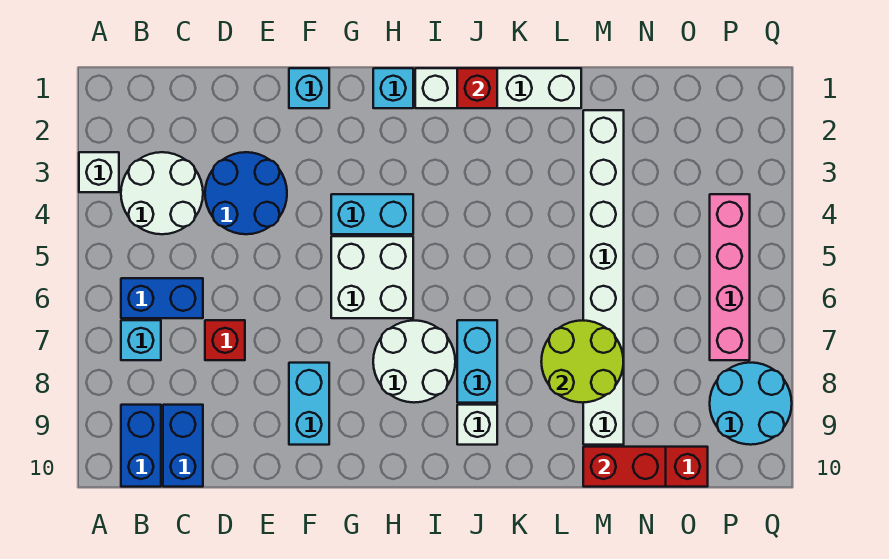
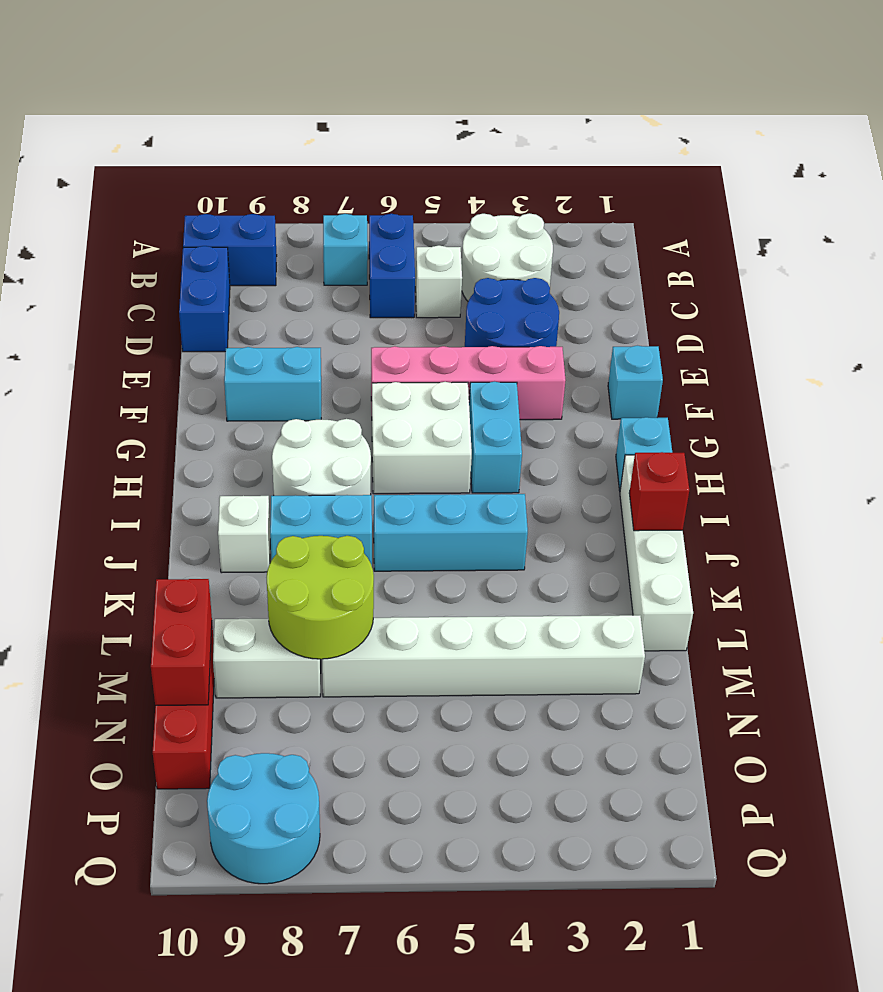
white brick A3 level 1 -> white brick C5 level 1
blue brick C9:C10 level 1 -> blue brick C10:D10 level 1
red brick D7 level 1 -> none
none -> cyan brick J4:J6 level 1
pink brick P4:P7 level 1 -> pink brick F3:F6 level 1

